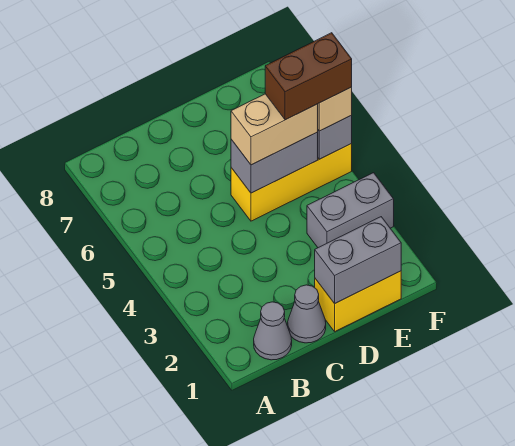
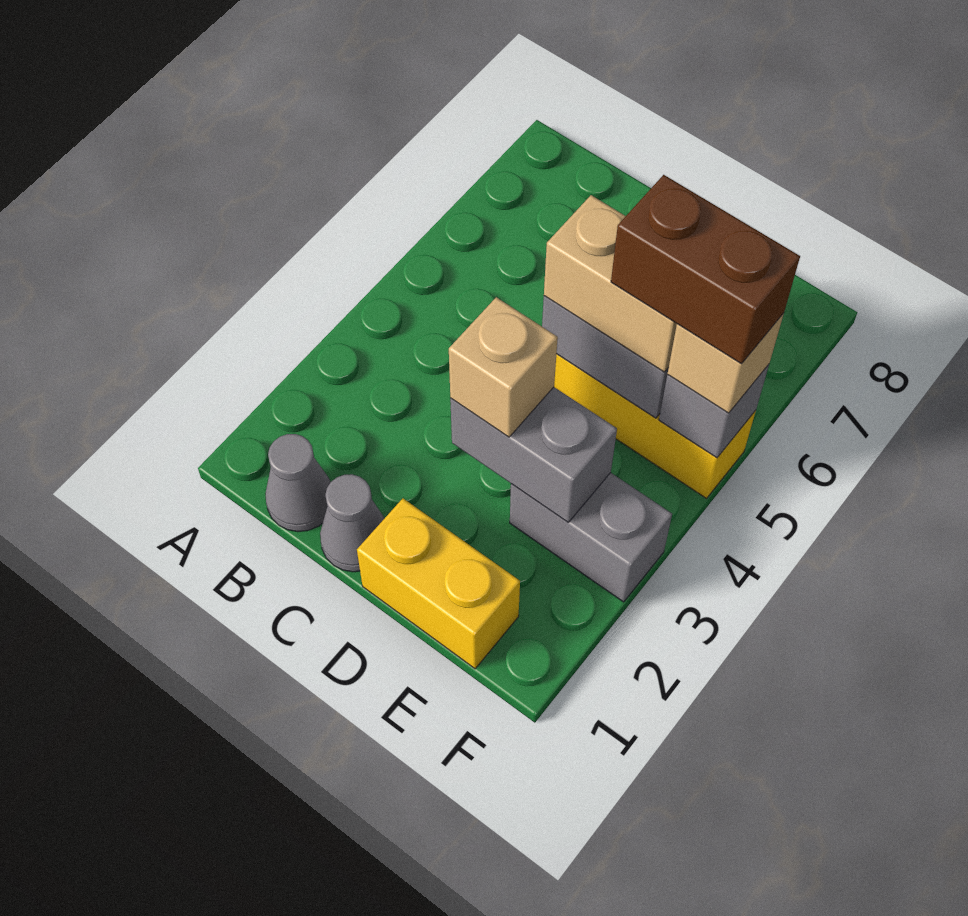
grey brick D1:E1 level 2 -> grey brick D3:E3 level 2
none -> tan brick D3 level 3

